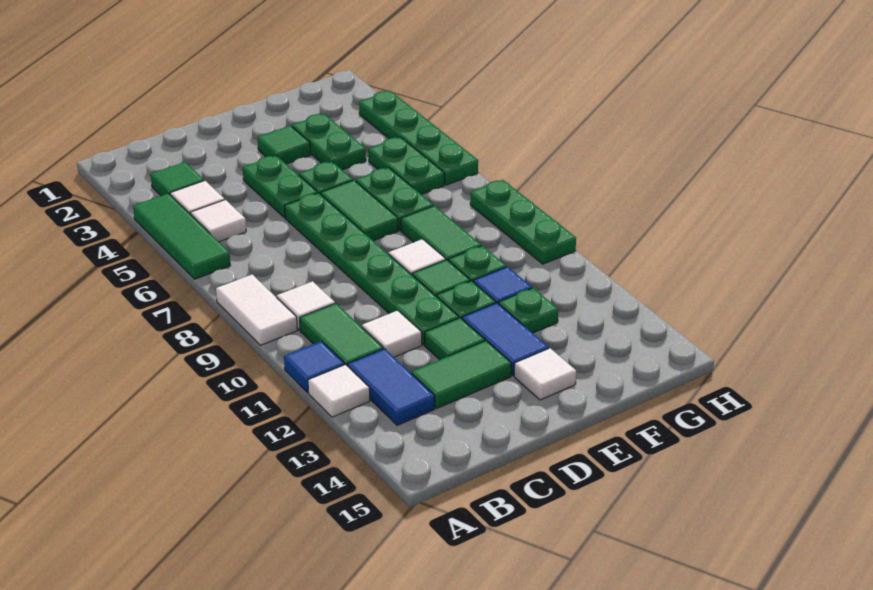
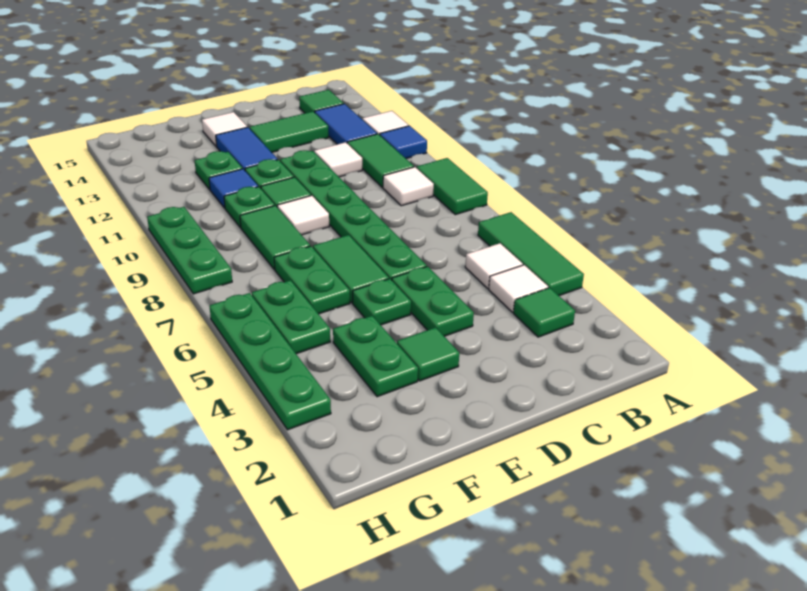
white tile A8:A9 level 1 -> green tile A8:A9 level 1
green tile D12 level 1 -> green tile B14 level 1

